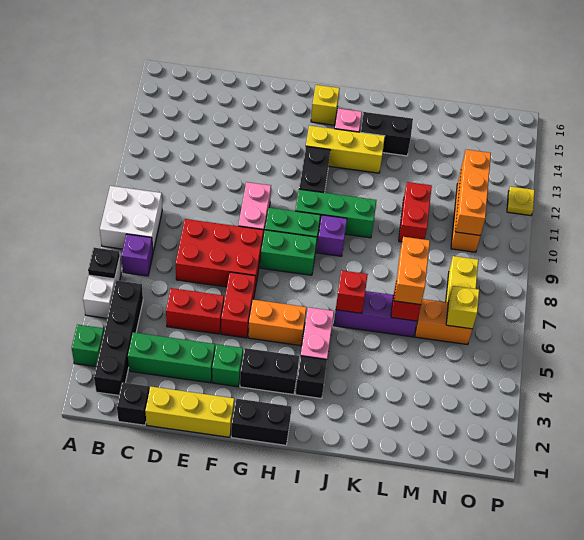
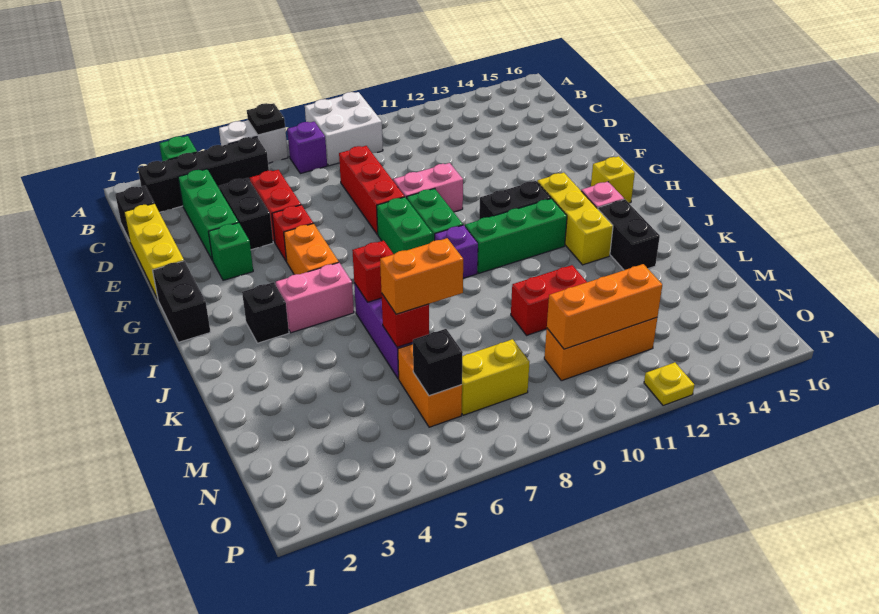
red brick D7:F8 level 1 -> red brick D8:F8 level 1
red brick F5:F6 level 1 -> red brick F5 level 1
black brick G3:H3 level 1 -> black brick D4:E4 level 1
green brick H10:J10 level 1 -> green brick I10:I12 level 1
yellow brick N6 level 2 -> black brick N6 level 2

